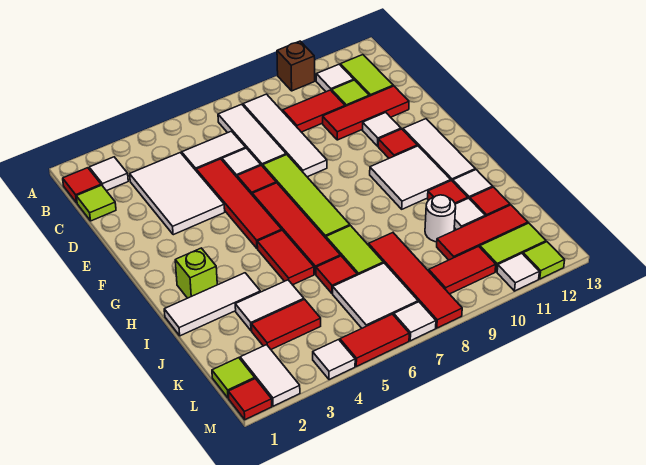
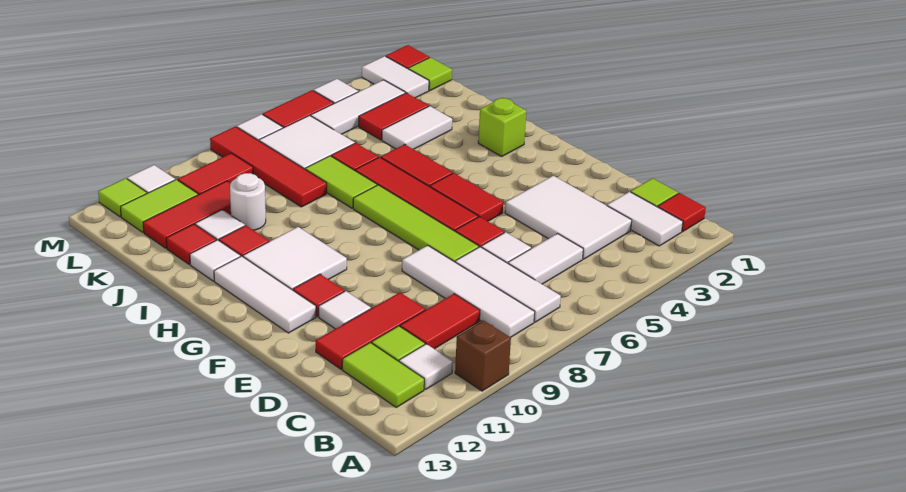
white tile B2 level 1 -> white tile B2:C2 level 1
red tile D5:G5 level 1 -> red tile F5:G5 level 1
white tile I1:I3 level 1 -> white tile L3:L5 level 1

